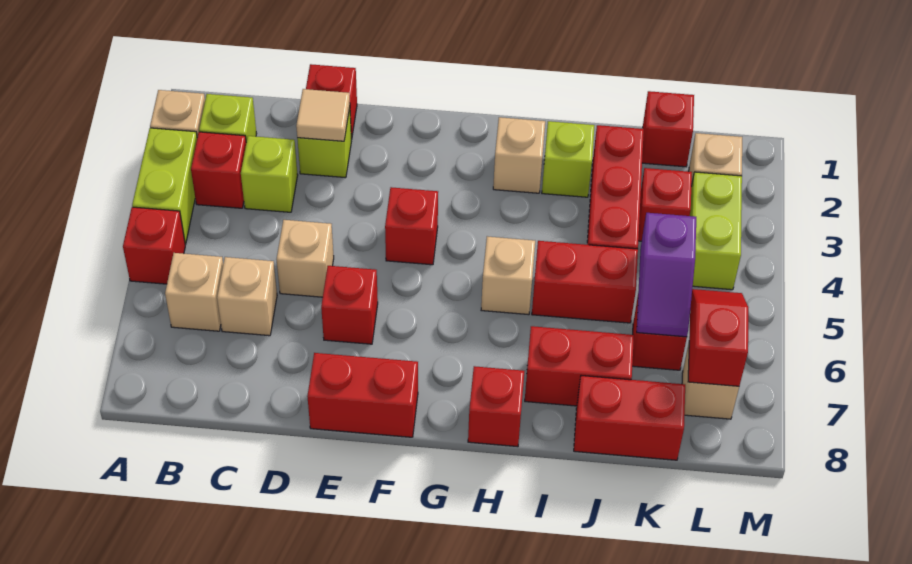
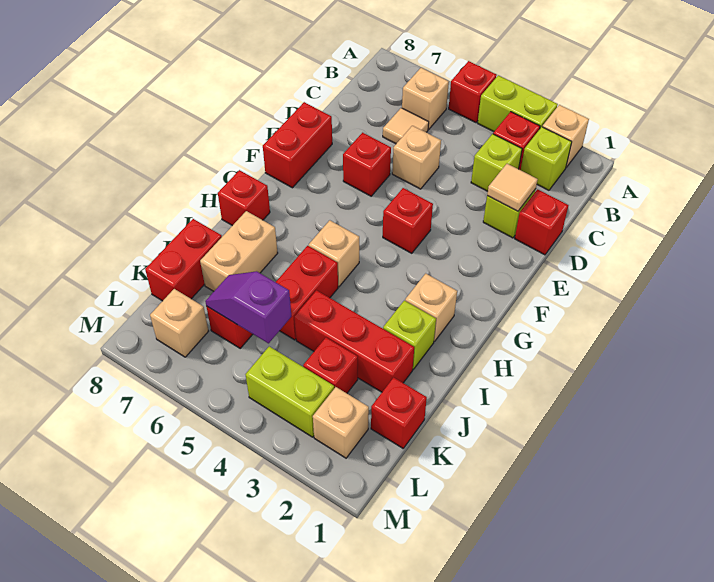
tan brick C6 level 1 -> tan tile C6 level 1
red brick I7:J7 level 1 -> tan brick I7:J7 level 1
red slope L6:L7 level 2 top 7 -> none

